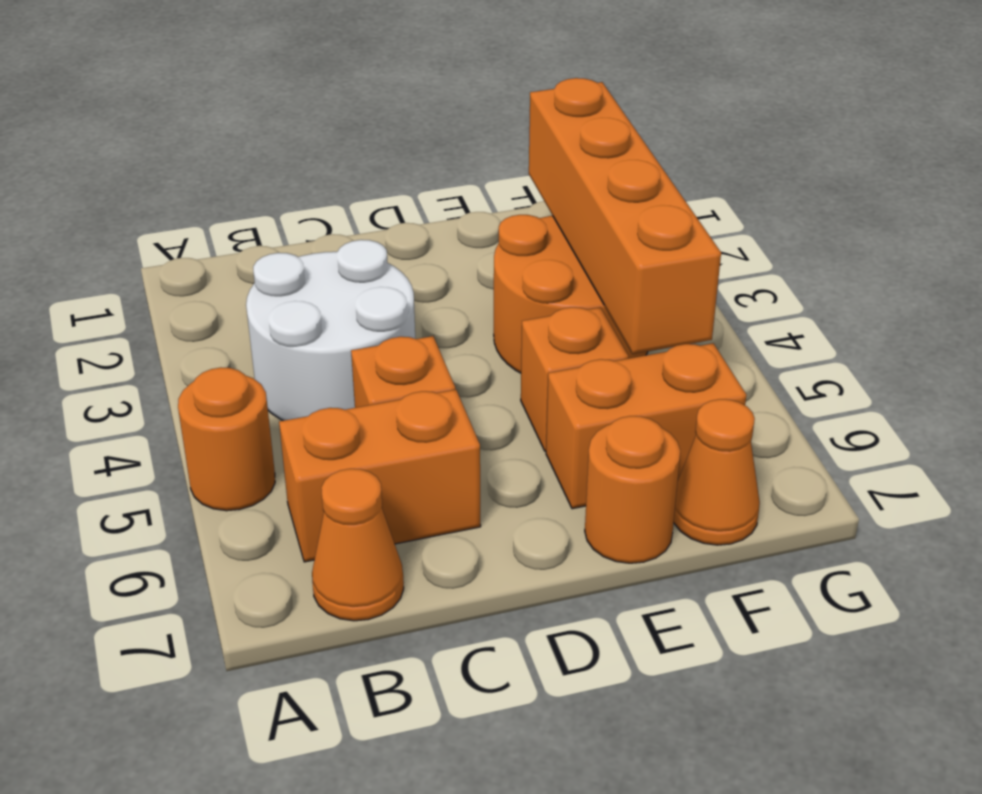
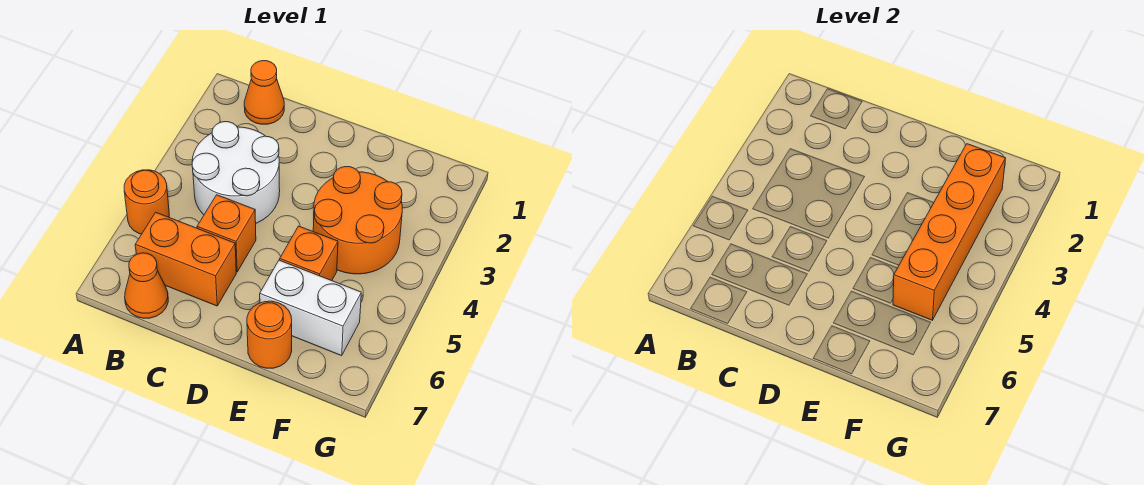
orange brick E6:F6 level 1 -> white brick E6:F6 level 1
orange cone F7 level 1 -> orange cone B1 level 1

